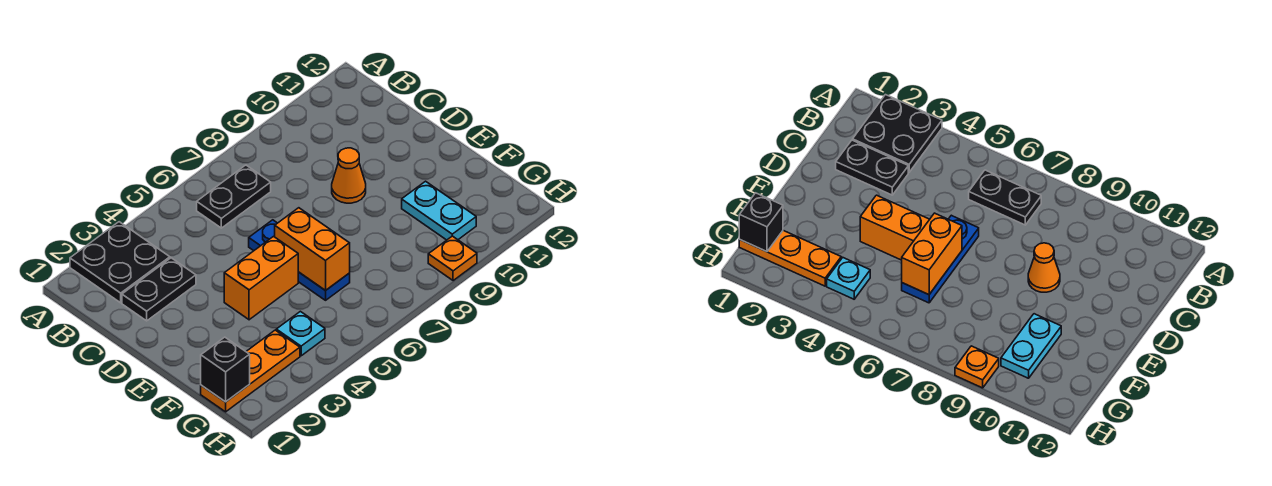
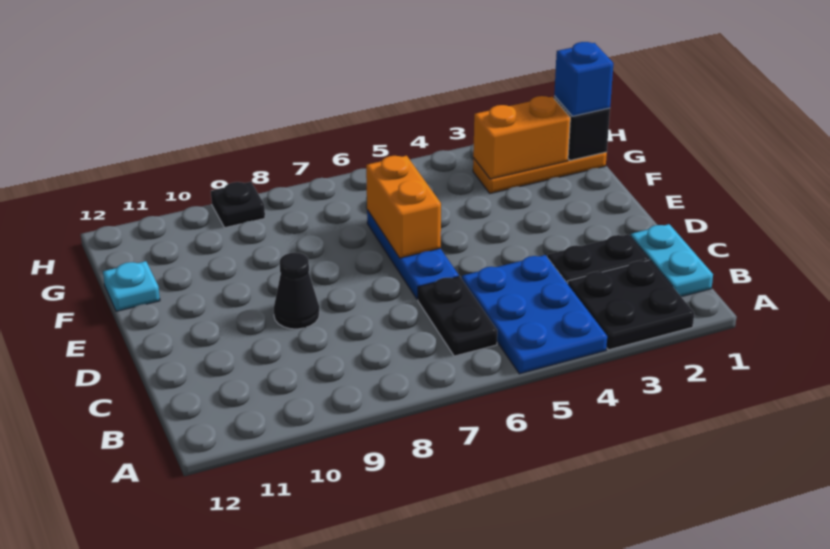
none -> blue plate A4:C5 level 1
black plate B6:B7 level 1 -> black plate B6:C6 level 1
orange cone D9 level 1 -> black cone D9 level 1
orange brick E4:E5 level 1 -> orange brick G2:G3 level 2
cyan plate F10:G10 level 1 -> cyan plate B1:C1 level 1
none -> blue brick G1 level 3
cyan plate G4 level 1 -> cyan plate F12 level 1
orange plate H9 level 1 -> black plate H9 level 1

